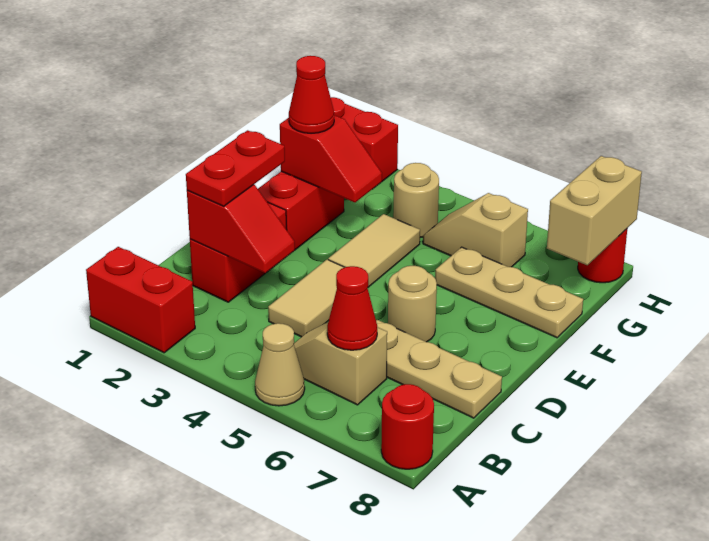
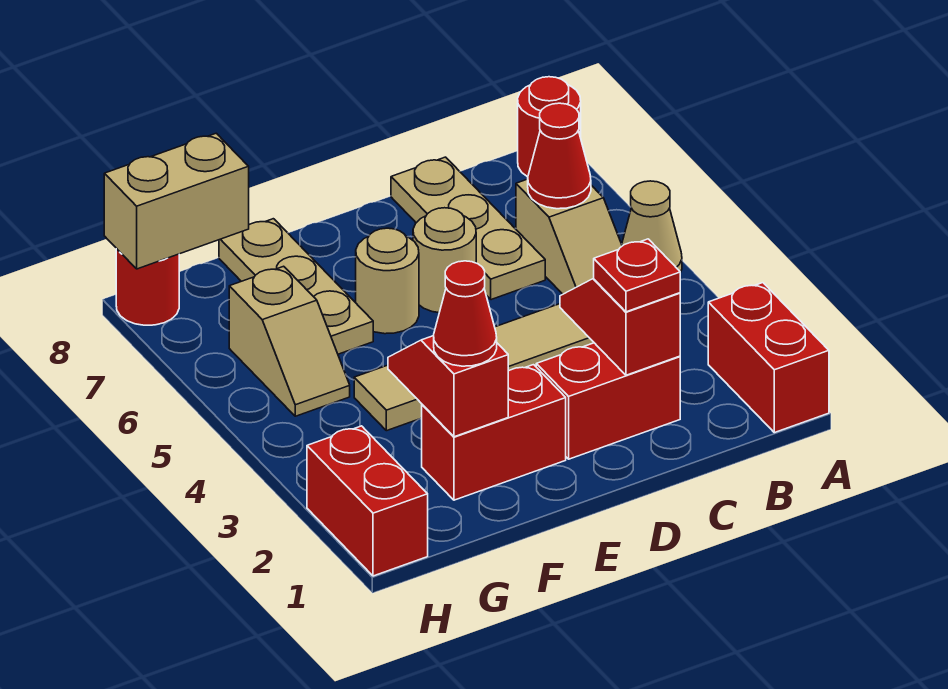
red plate C2:D2 level 3 -> red plate C2 level 3
tan round brick G4 level 1 -> tan round brick E6 level 1

